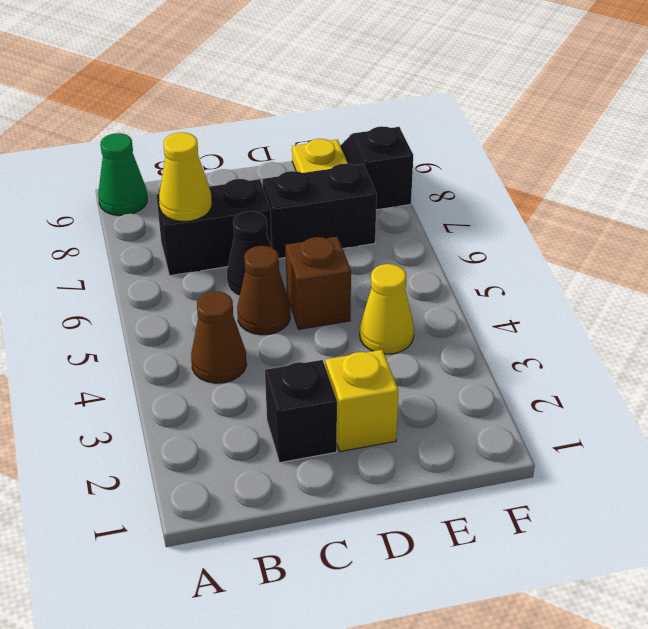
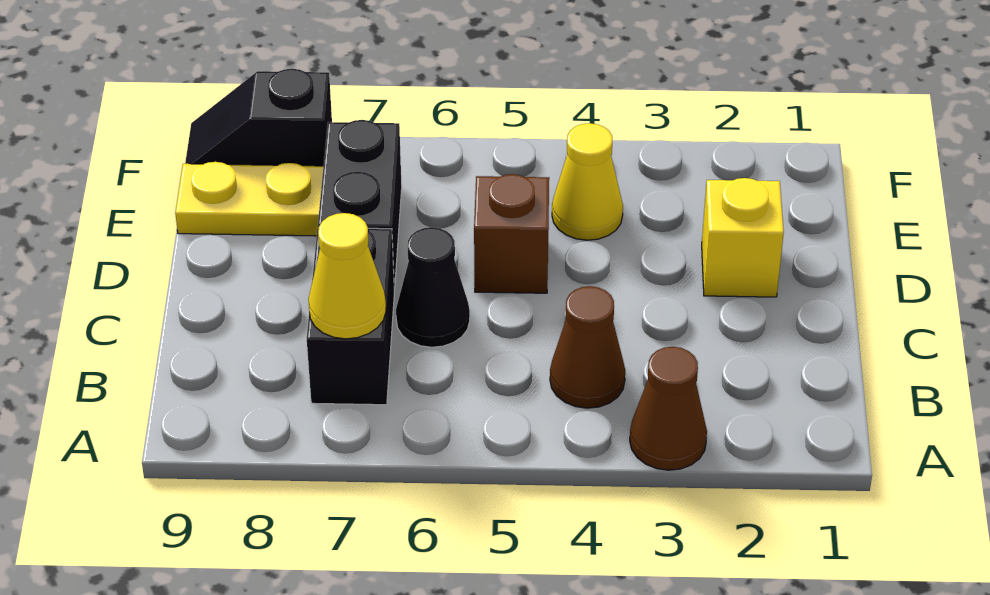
green cone A9 level 1 -> none
black brick C2 level 1 -> none
brown cone C5 level 1 -> brown cone A3 level 1

